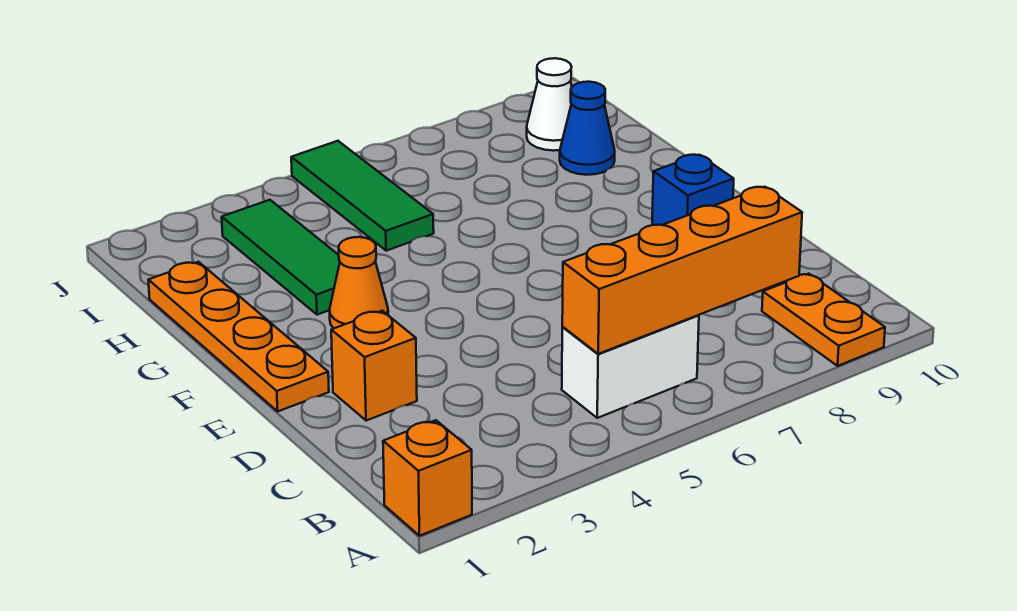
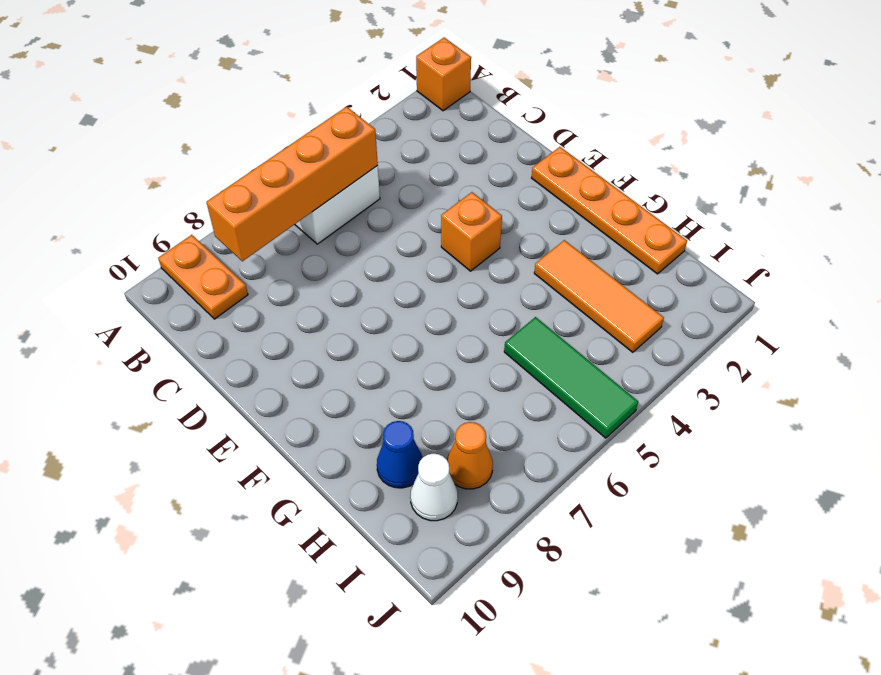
orange brick D2 level 1 -> orange brick E4 level 1
blue brick E9 level 1 -> none
orange cone F3 level 1 -> orange cone I8 level 1
green tile G3:I3 level 1 -> orange tile G3:I3 level 1

